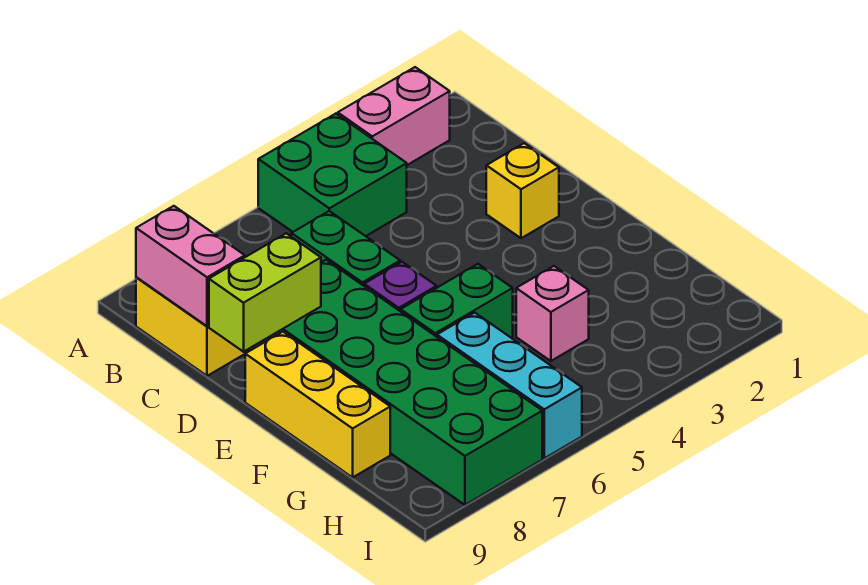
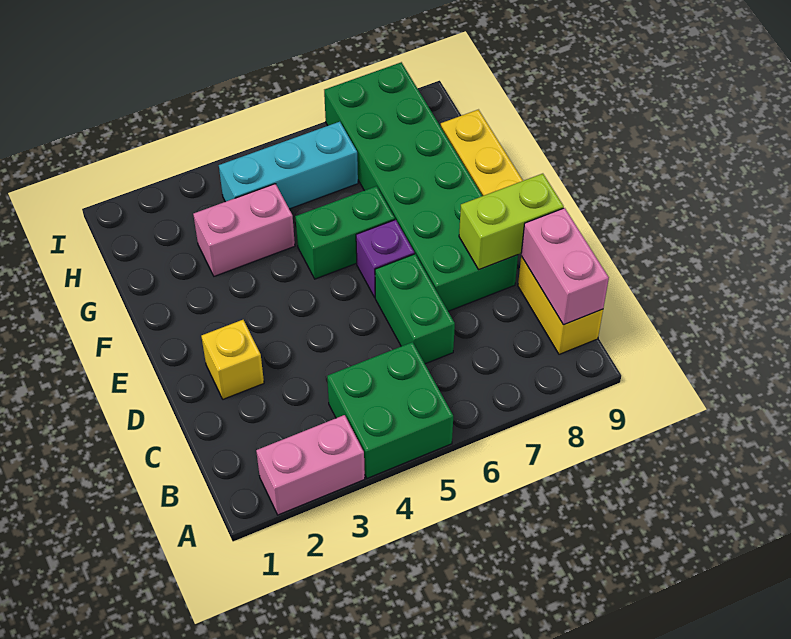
pink brick G4 level 1 -> pink brick G3:G4 level 1
cyan brick G6:I6 level 1 -> cyan brick H4:H6 level 1

